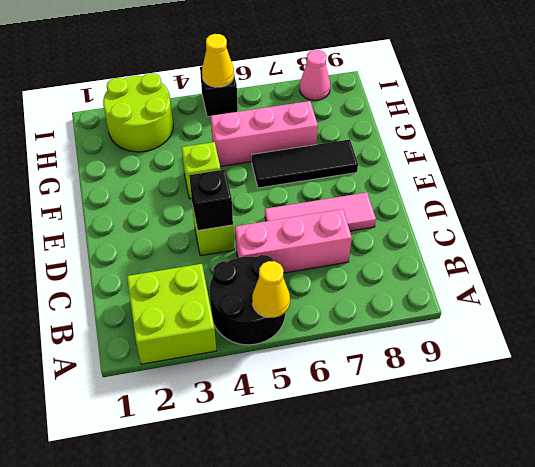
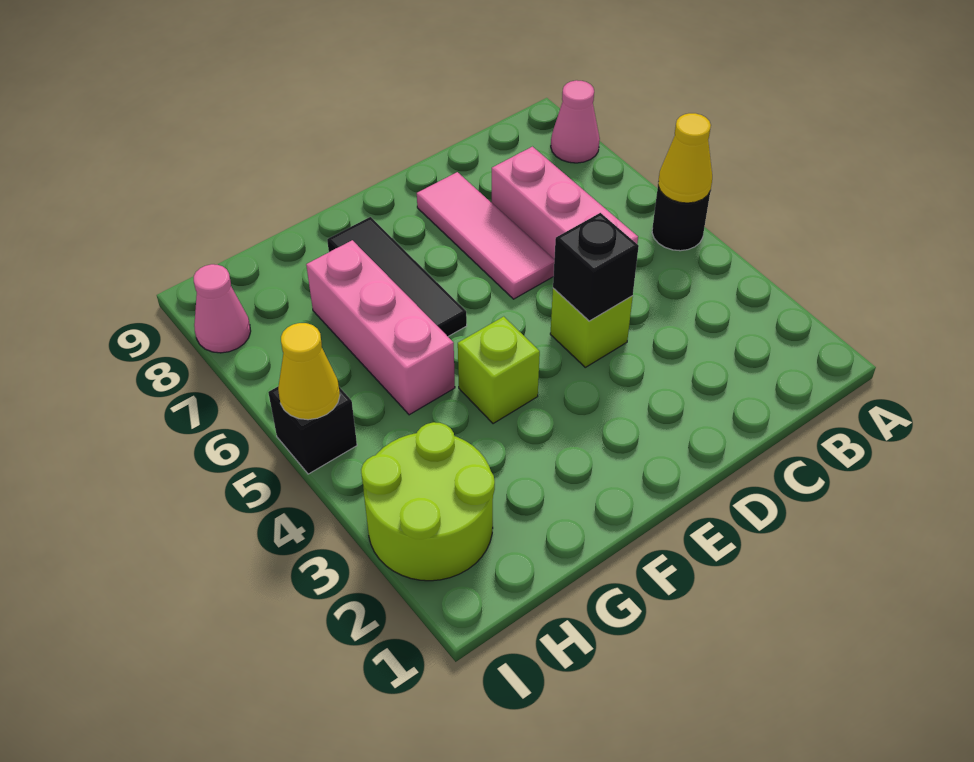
lime brick A2:B3 level 1 -> none
black round brick A4:B5 level 1 -> black round brick A5 level 1
none -> pink cone A8 level 1

